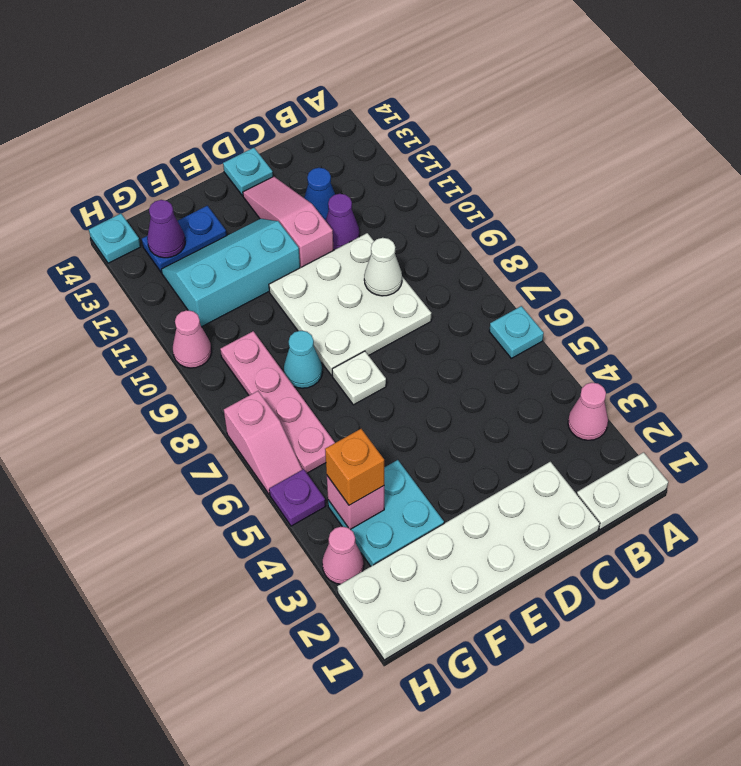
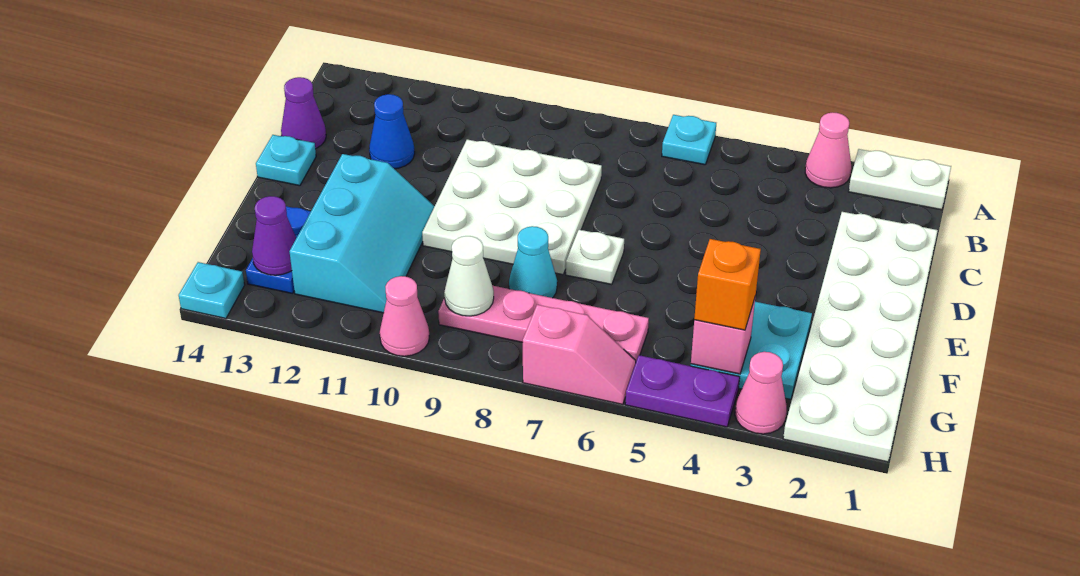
white plate A1:B1 level 1 -> white plate A1:A2 level 1
white cone C9 level 2 -> white cone G9 level 2
purple cone C11 level 1 -> purple cone C14 level 1
pink slope D11:D13 level 1 top 11 -> none
cyan slope E11:G12 level 1 top 11 -> cyan slope E11:G12 level 1 top 12
purple plate H5 level 1 -> purple plate H4:H5 level 1

